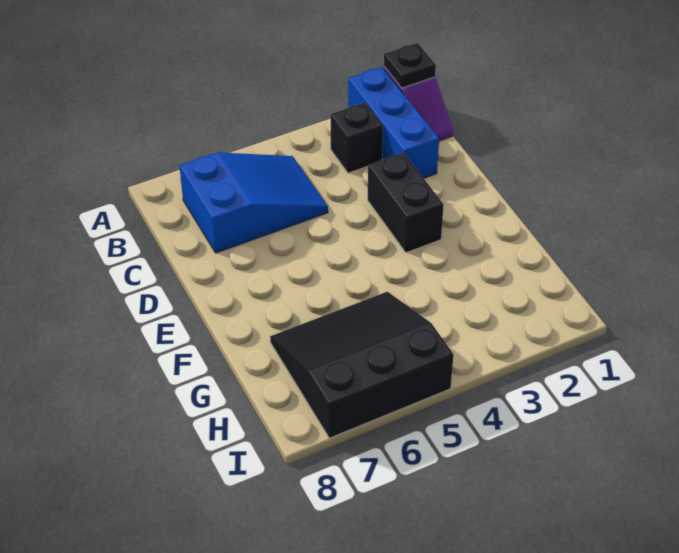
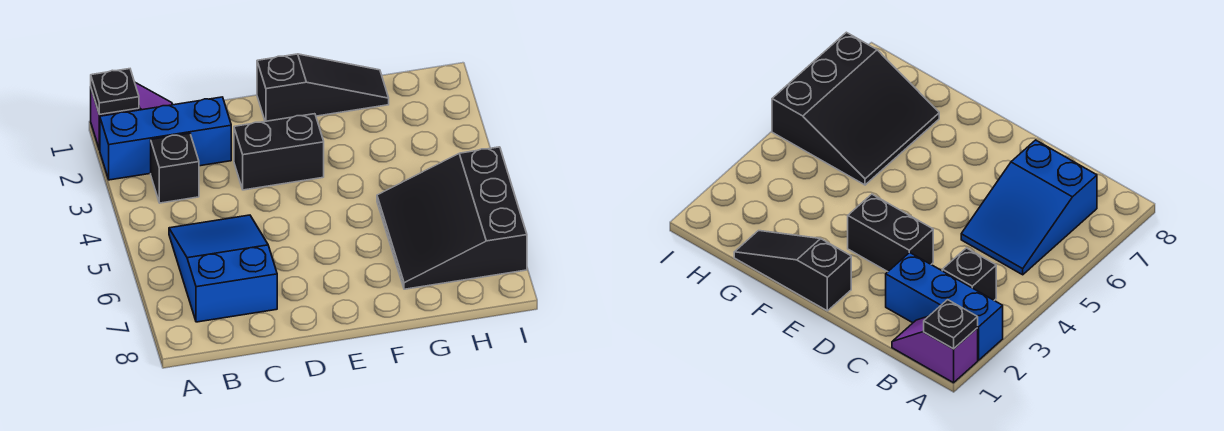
none -> black slope E1:G1 level 1 top E

